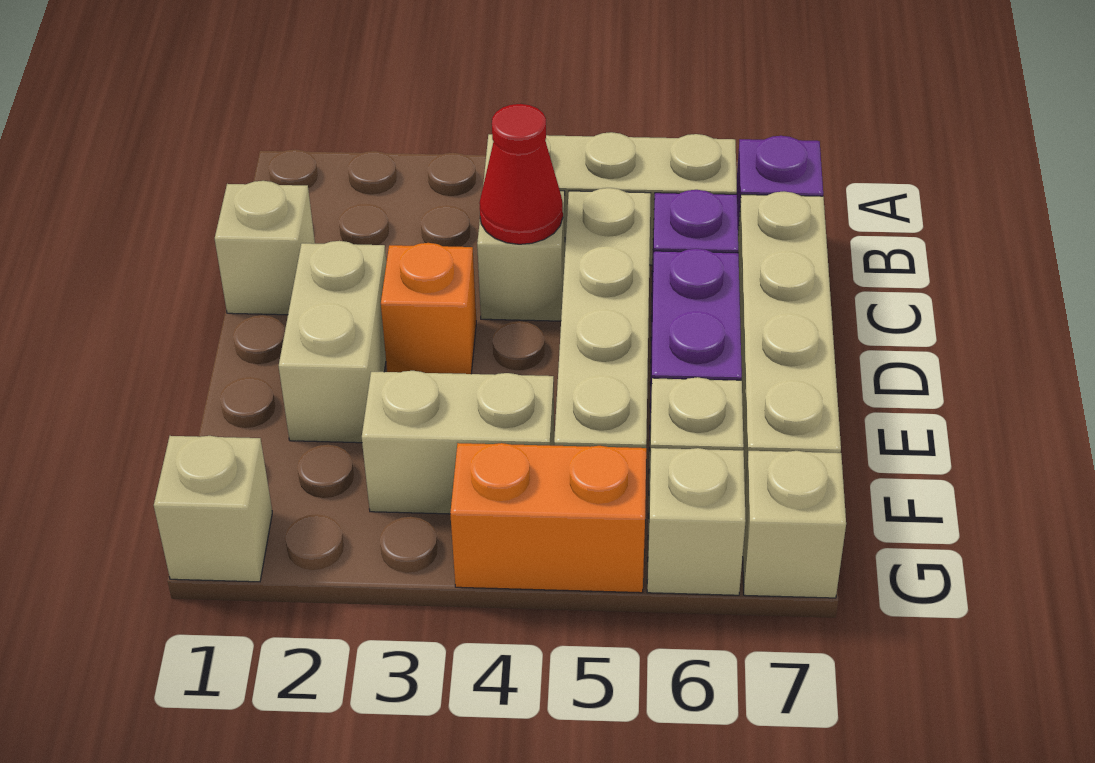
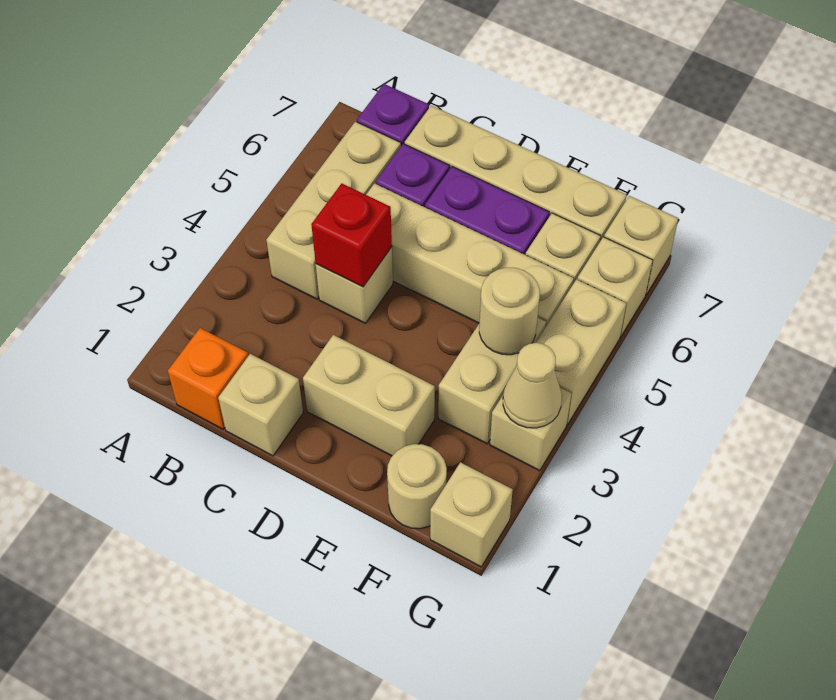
red cone C4 level 2 -> red brick C4 level 2
orange brick D3 level 1 -> orange brick B1 level 1
none -> tan round brick F1 level 1
none -> tan round brick F4 level 2
none -> tan brick G3 level 1
none -> tan cone G3 level 2
orange brick G4:G5 level 1 -> tan brick G4:G5 level 1

